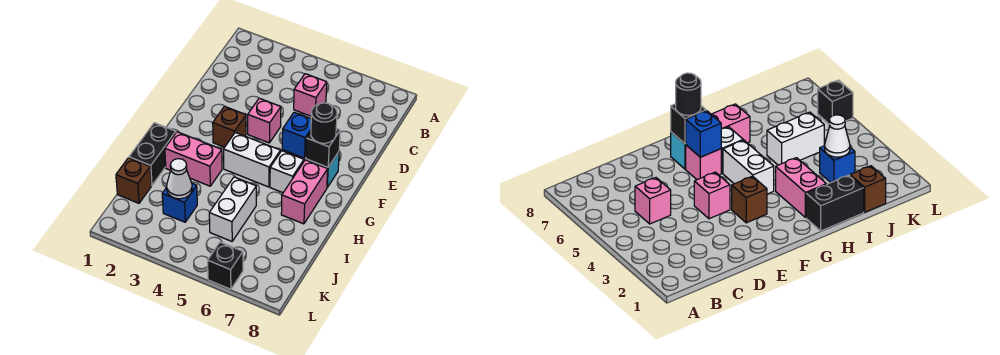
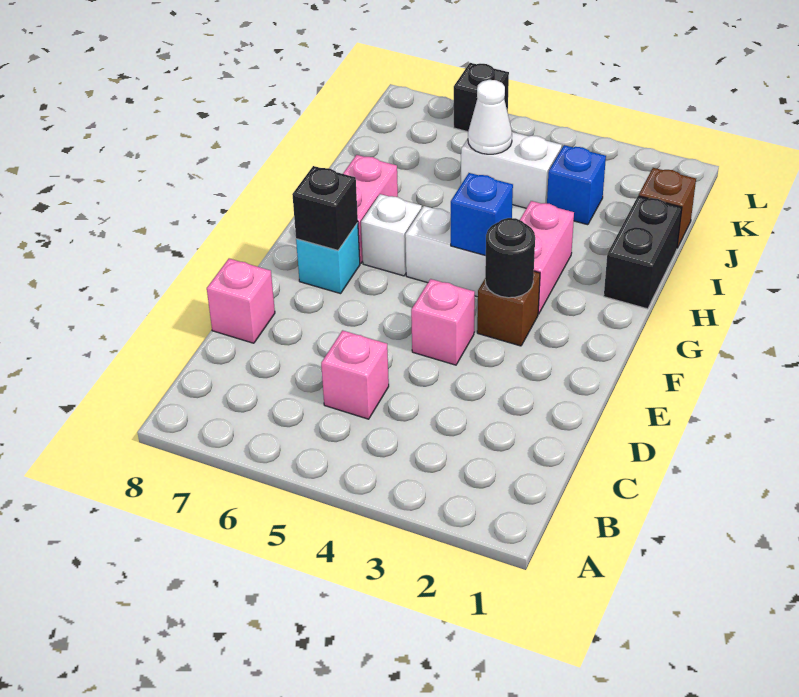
pink brick F6 level 1 -> pink brick D8 level 1
blue brick F6 level 2 -> blue brick G4 level 2
black round brick F7 level 3 -> black round brick F3 level 2
pink brick H2:H3 level 1 -> pink brick G3:H3 level 1
white brick I5:J5 level 1 -> white brick J4:J5 level 1
white cone J3 level 2 -> white cone J5 level 2

